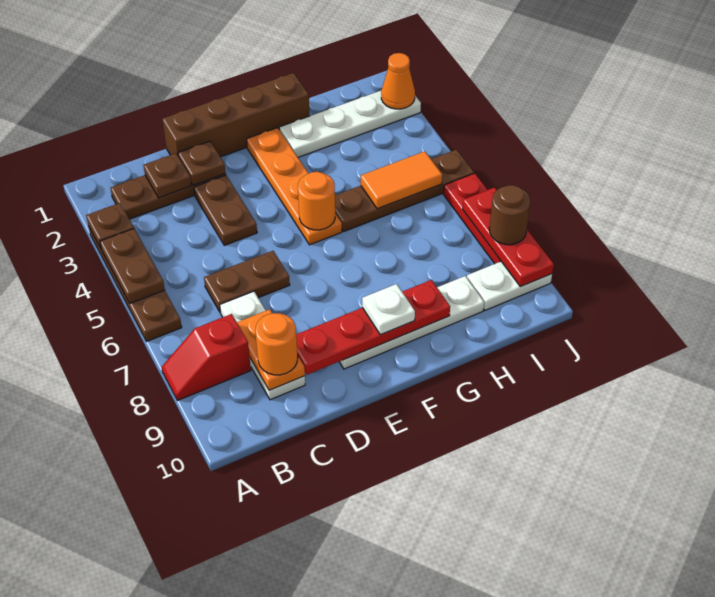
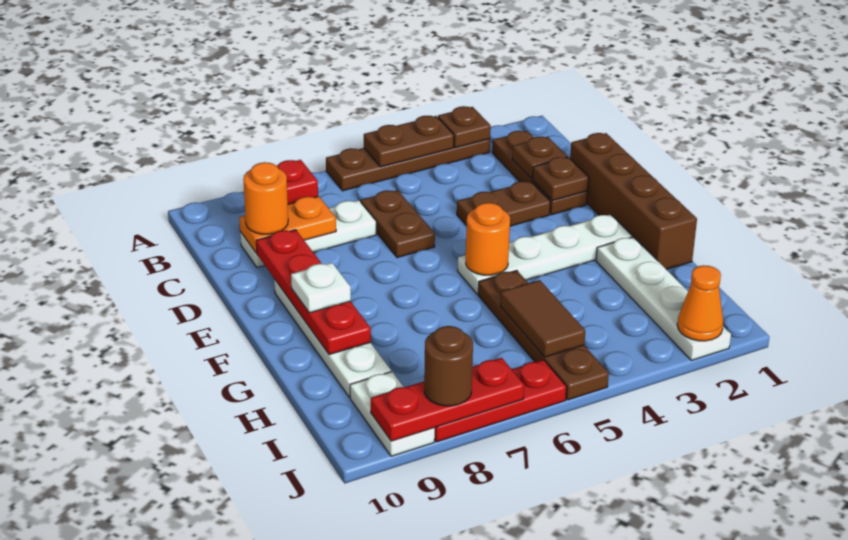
orange plate F2:F5 level 1 -> white plate F2:F5 level 1
orange tile H5:I5 level 2 -> brown tile H5:I5 level 2

